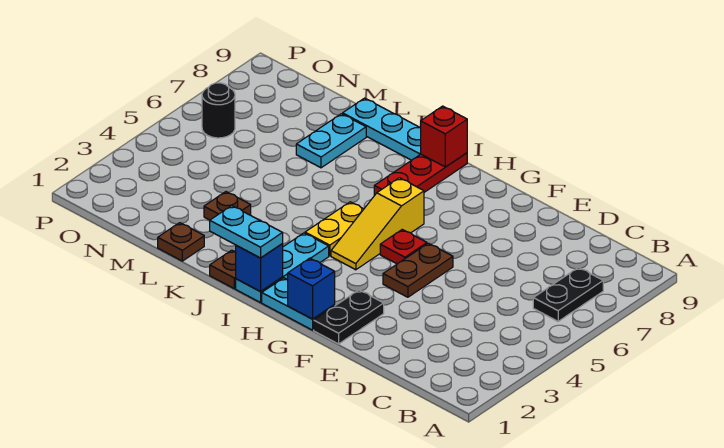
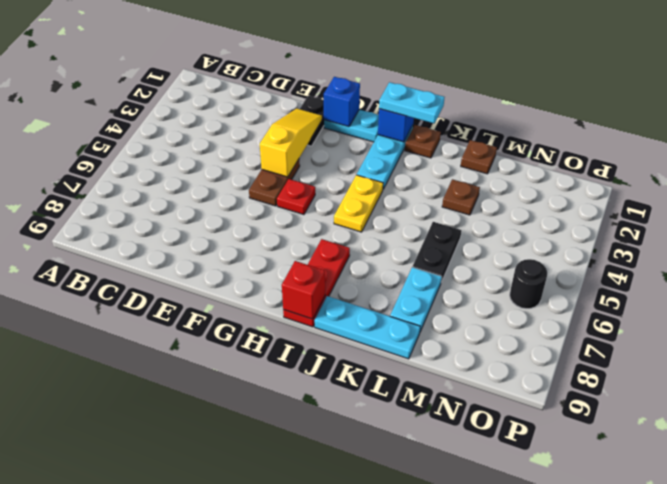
black plate B6:B7 level 1 -> black plate L5:L6 level 1
yellow slope H4:H6 level 1 top 6 -> yellow slope F2:F4 level 2 top 4

